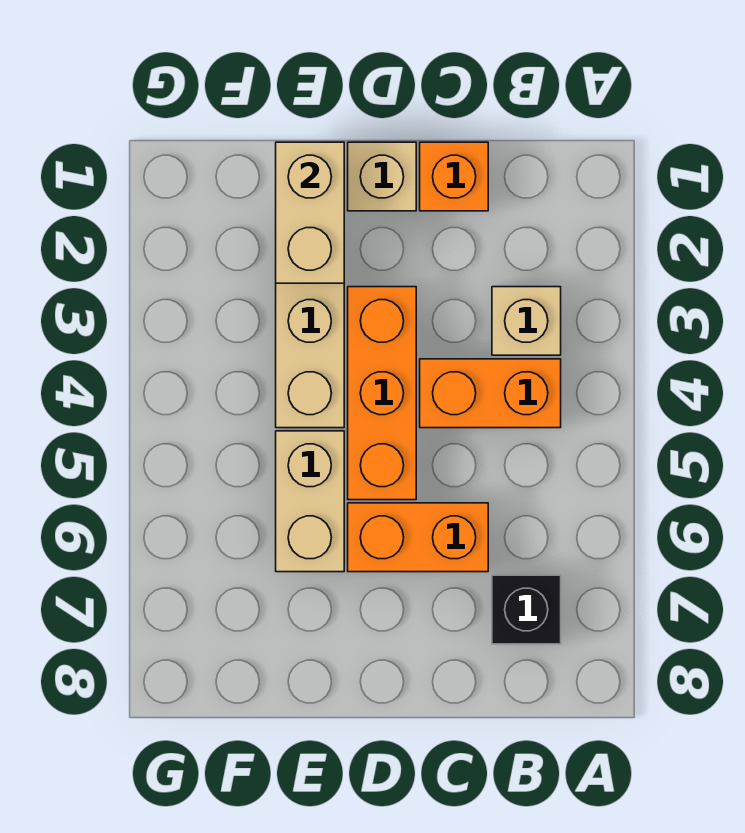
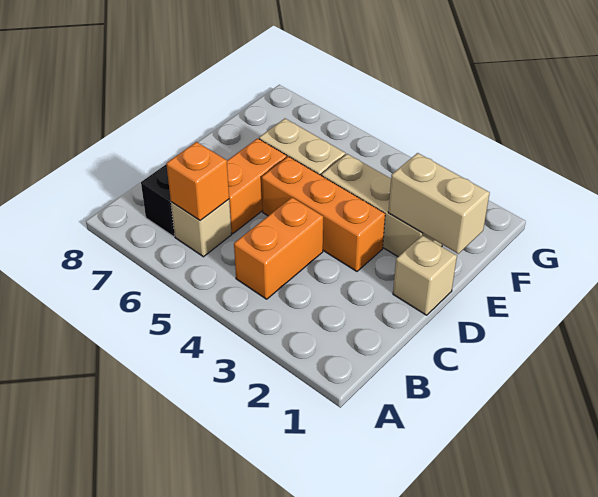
tan brick B3 level 1 -> tan brick B6 level 1
orange brick C1 level 1 -> orange brick B6 level 2

